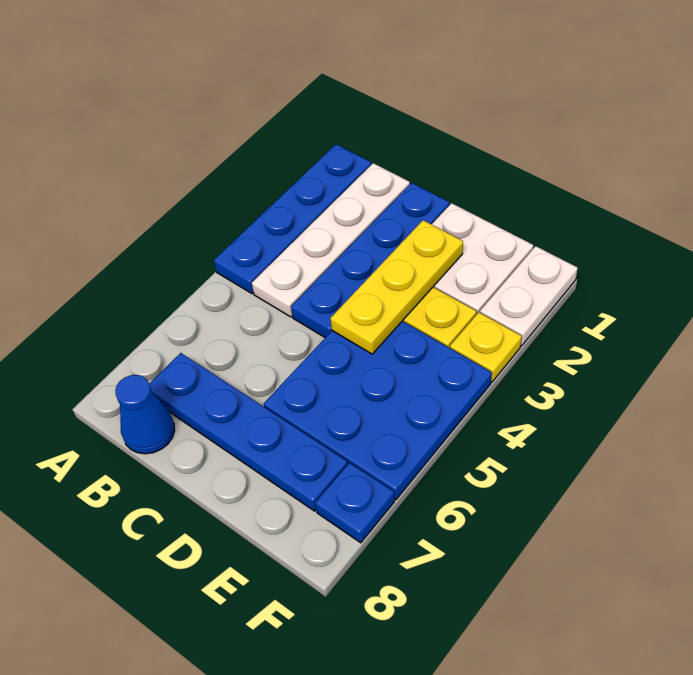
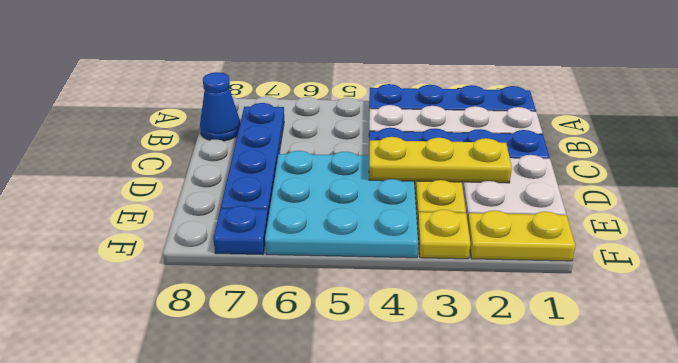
blue plate D4:F6 level 1 -> cyan plate D4:F6 level 1
white plate F1:F2 level 1 -> yellow plate F1:F2 level 1

